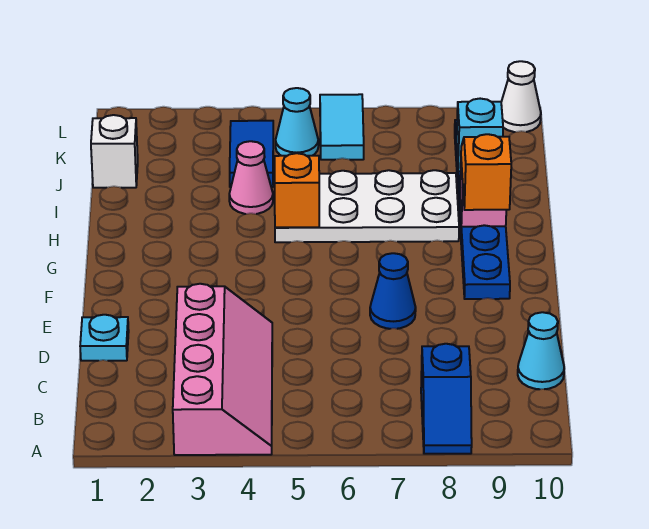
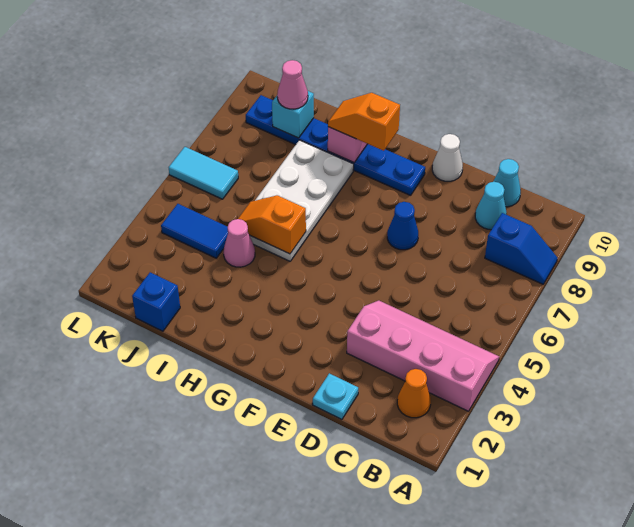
none -> orange cone B2 level 1
white brick J1 level 1 -> blue brick J1 level 1
none -> pink cone J9 level 3
cyan cone K5 level 1 -> cyan cone C9 level 1
white cone L10 level 1 -> white cone E10 level 1

